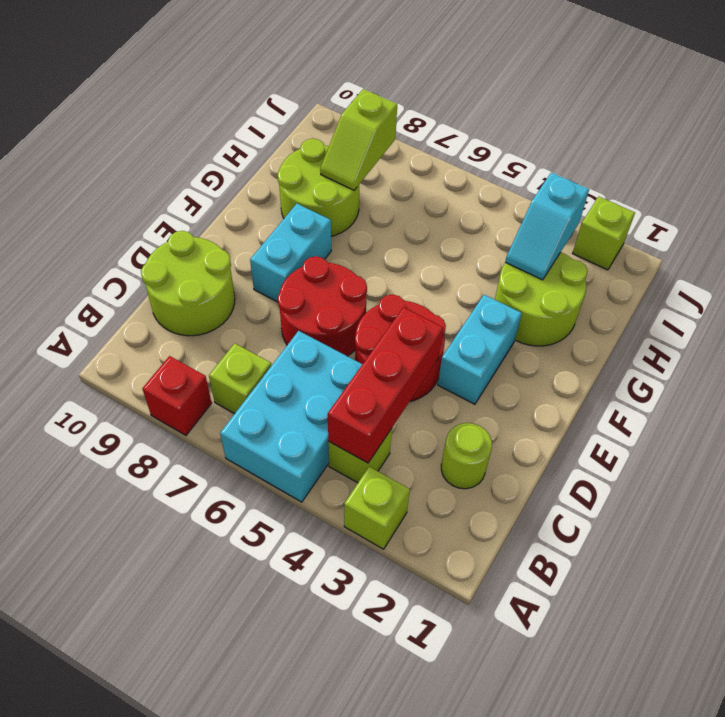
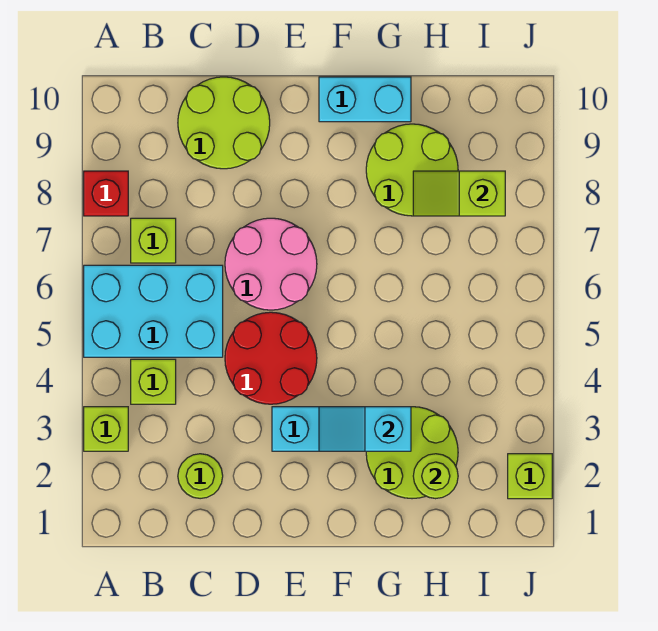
red brick B4:D4 level 2 -> none
red round brick D6:E7 level 1 -> pink round brick D6:E7 level 1
cyan brick E8:F8 level 1 -> cyan brick F10:G10 level 1
none -> lime round brick H2 level 2
cyan slope H3:I3 level 2 top I -> cyan slope F3:G3 level 2 top G

